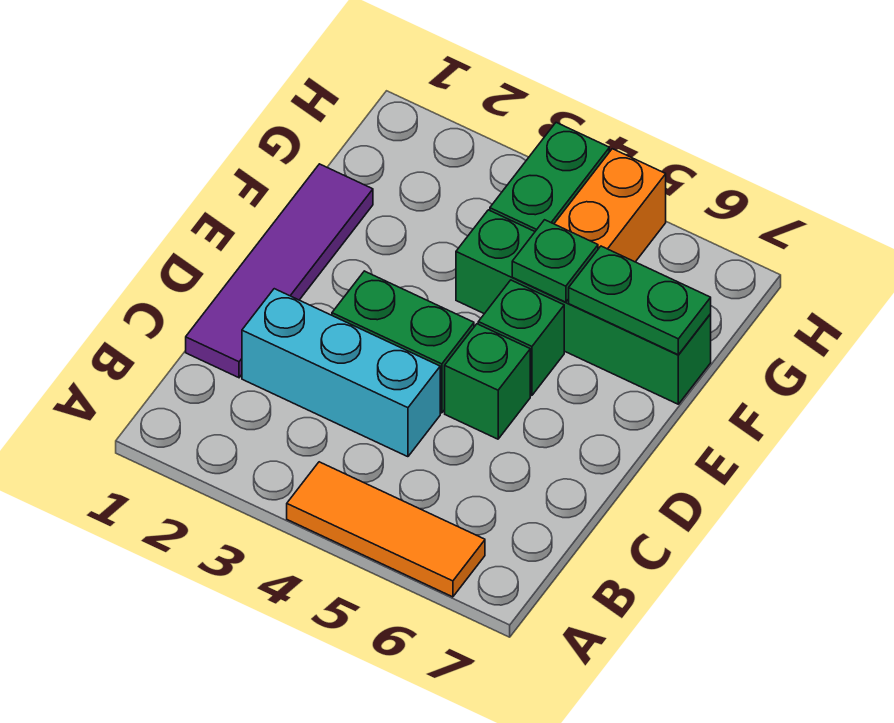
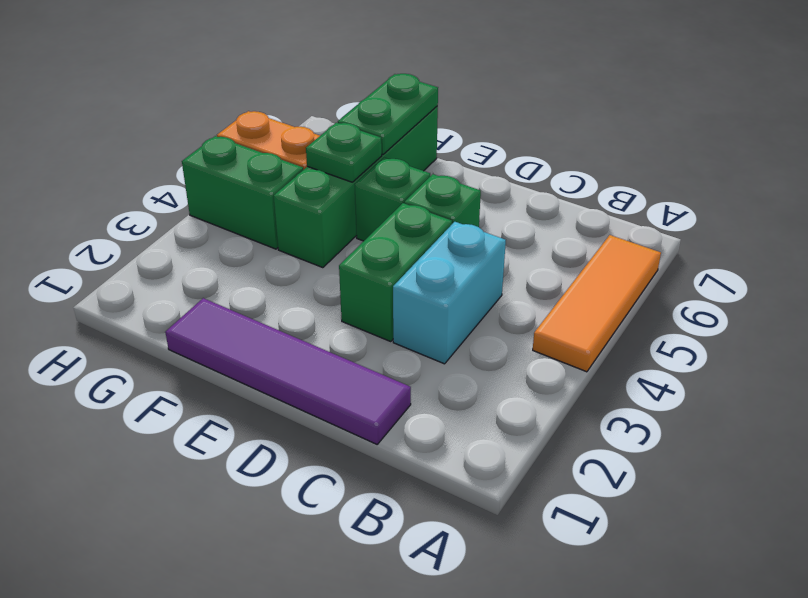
cyan brick C2:C4 level 1 -> cyan brick C3:C4 level 1

